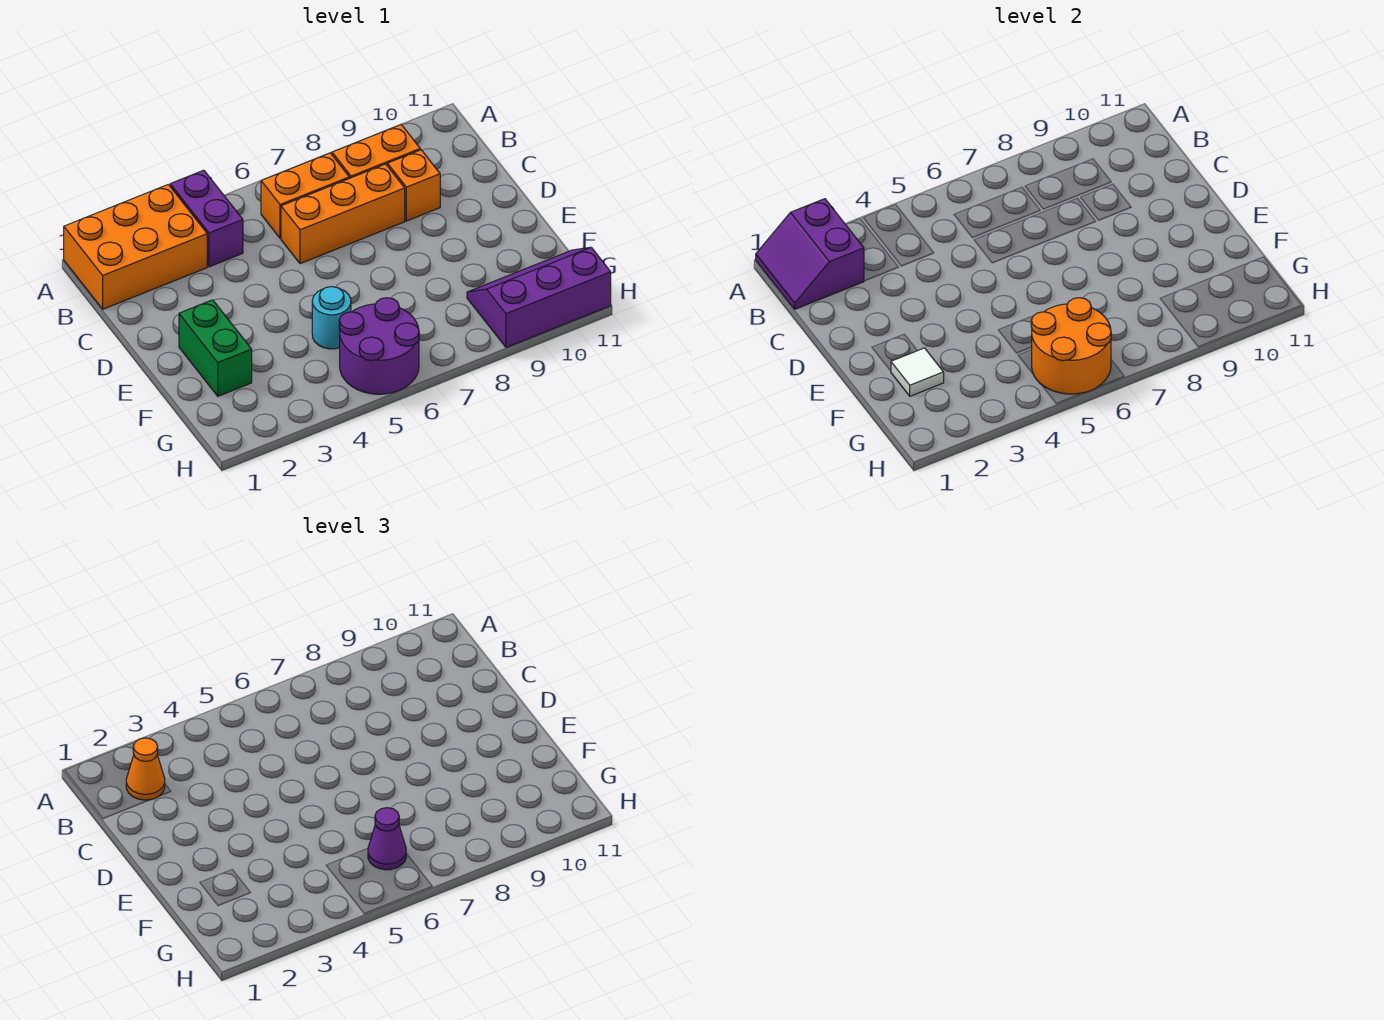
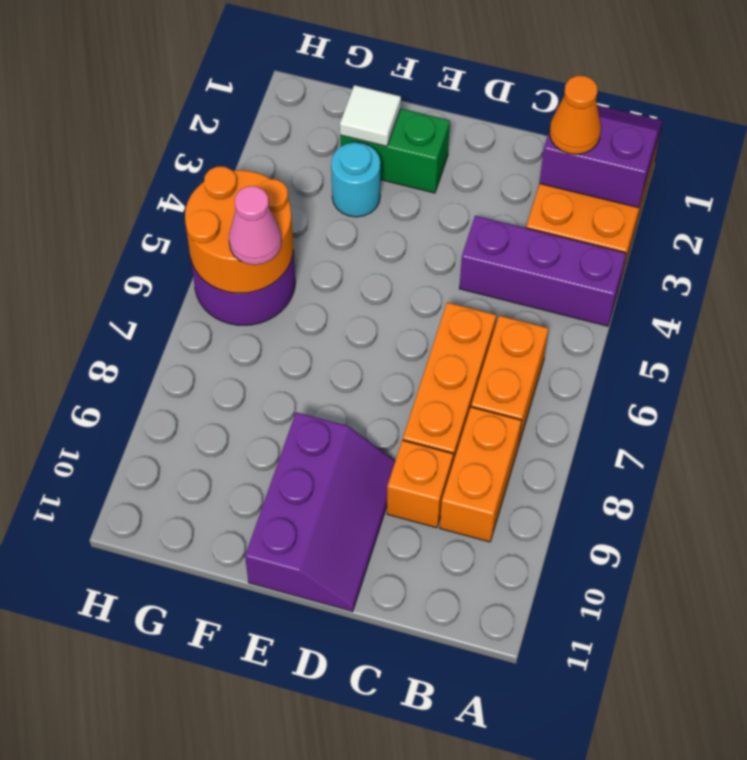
purple brick A4:B4 level 1 -> purple brick A4:C4 level 1
cyan round brick F5 level 1 -> cyan round brick F3 level 1
purple cone G6 level 3 -> pink cone G6 level 3
purple slope G9:H11 level 1 top H -> purple slope D9:E11 level 1 top E

